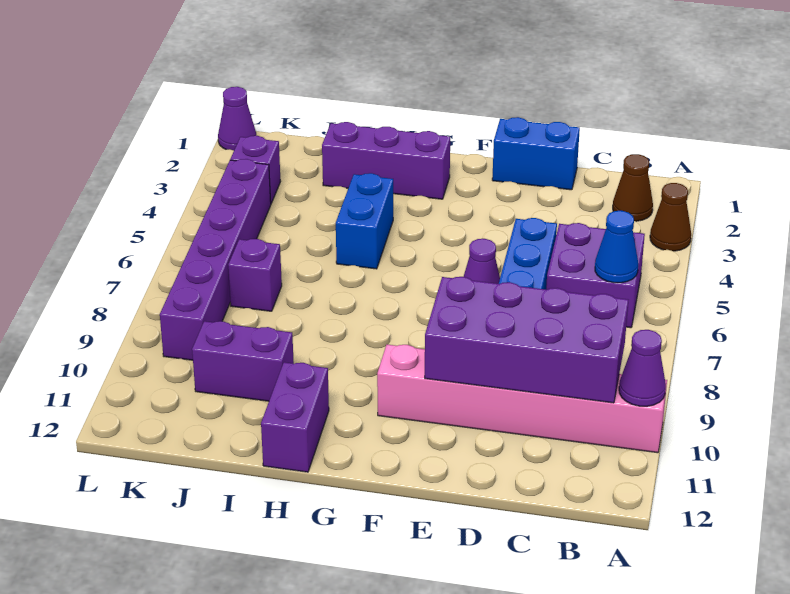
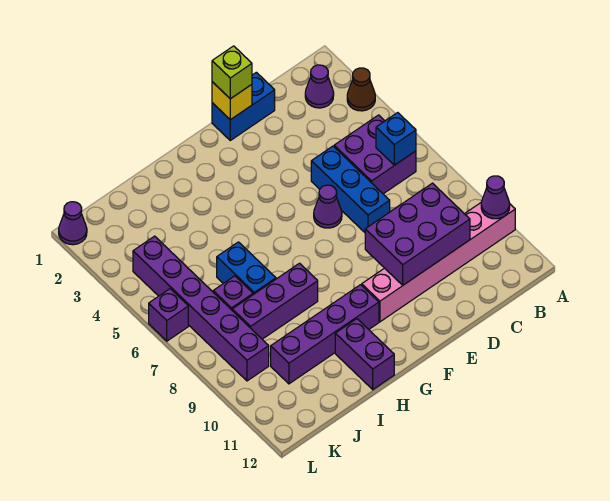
brown cone B2 level 1 -> purple cone B2 level 1
blue cone B6 level 2 -> blue brick B6 level 2
purple brick B9:E10 level 2 -> purple brick C9:E10 level 2
none -> yellow brick E1 level 2
none -> lime brick E1 level 3
purple brick G2:I2 level 1 -> purple brick H8:J8 level 1
blue brick H4:H5 level 1 -> blue brick I6:I7 level 1
purple brick I10:J10 level 1 -> purple brick G10:J10 level 1
purple brick K3 level 1 -> purple brick L6 level 1

